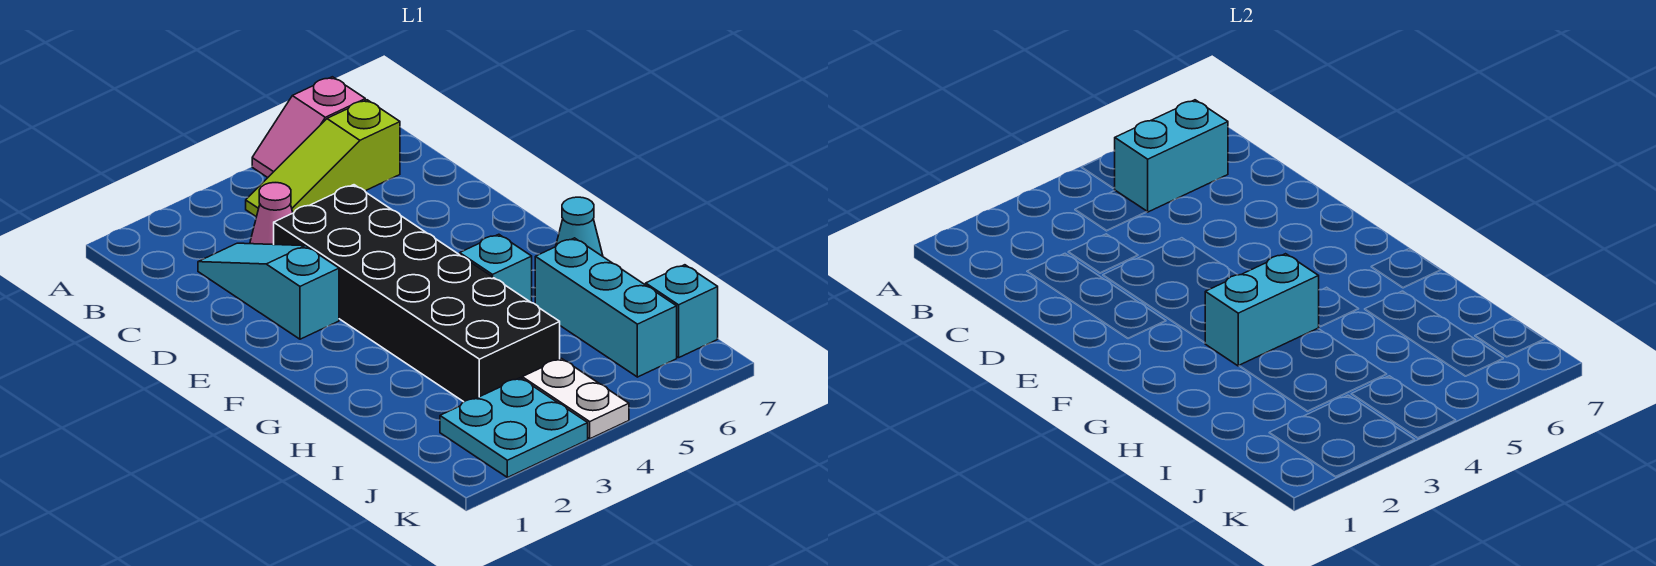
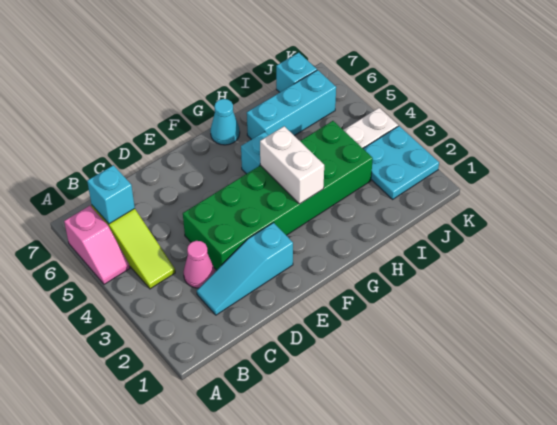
cyan brick B5:B6 level 2 -> cyan brick B6 level 2
black brick D3:I4 level 1 -> green brick D3:I4 level 1
cyan brick G3:G4 level 2 -> white brick G3:G4 level 2

